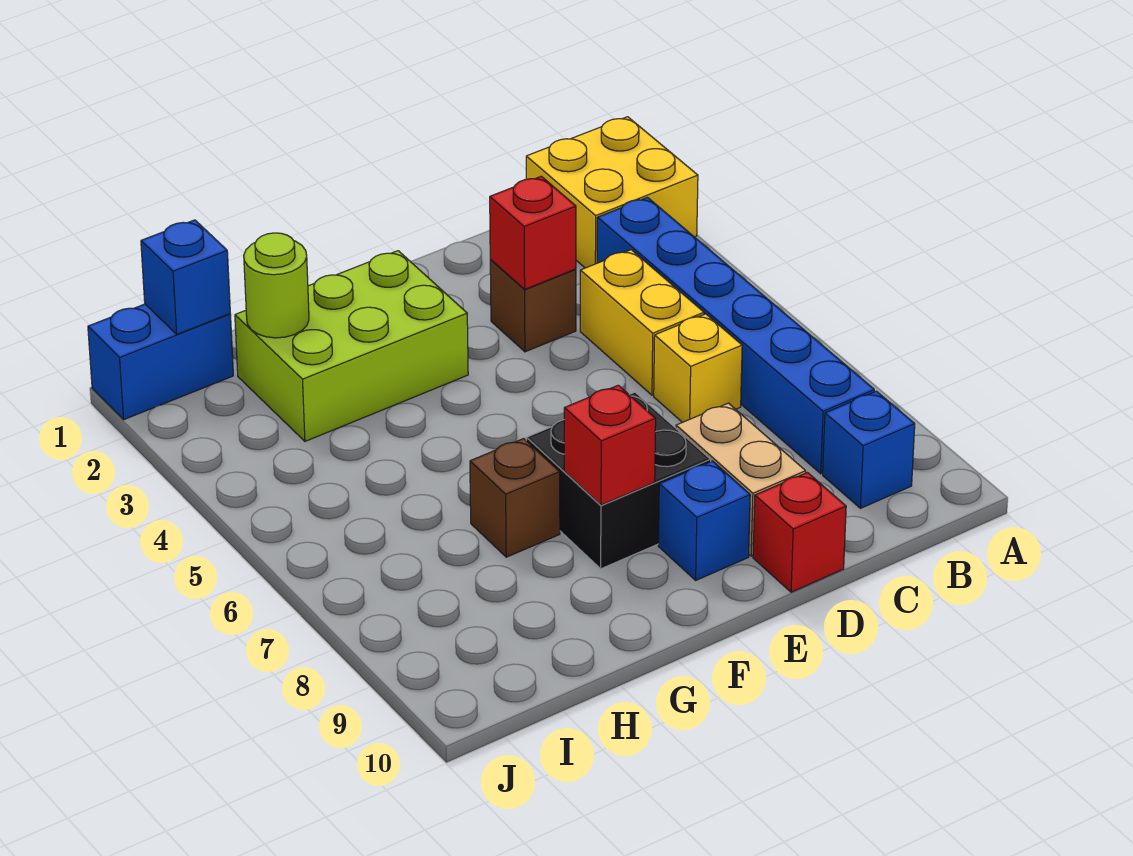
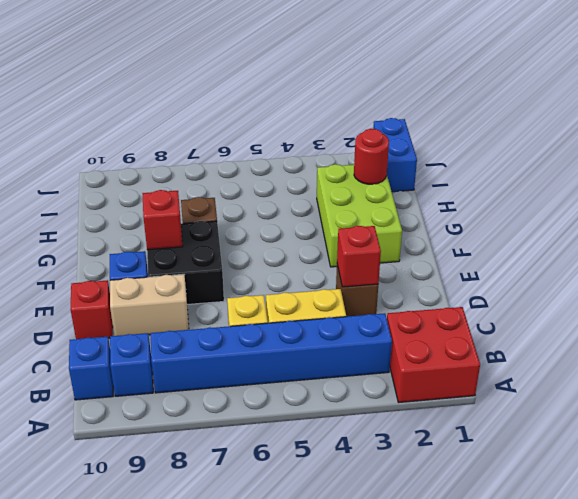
yellow brick A1:B2 level 1 -> red brick A1:B2 level 1
lime round brick H2 level 2 -> red round brick H2 level 2
blue brick I1 level 2 -> blue brick B10 level 1

